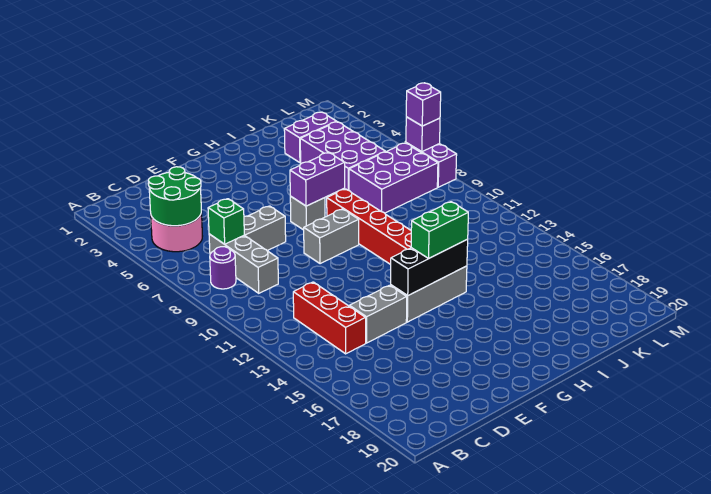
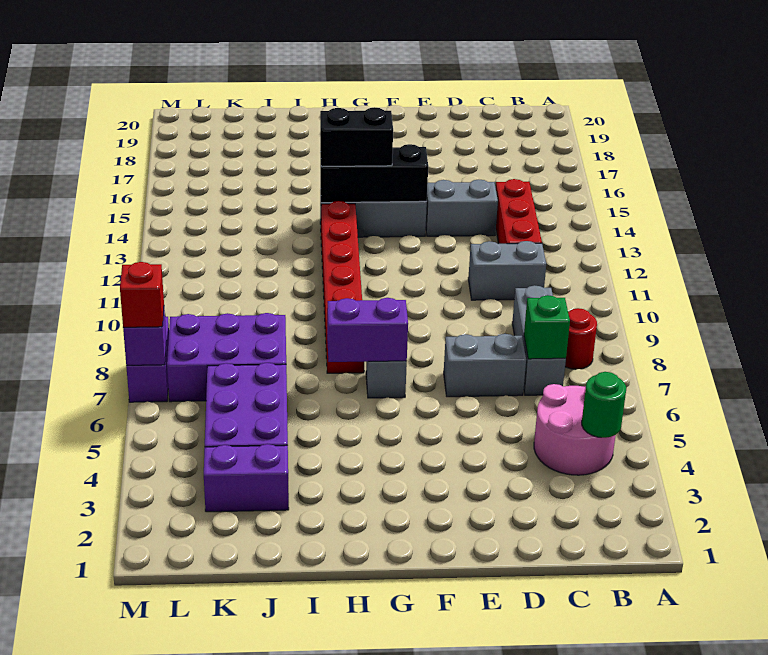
green round brick B4:C5 level 2 -> green round brick B4 level 2
purple round brick B8 level 1 -> red round brick B8 level 1
grey brick F9:G9 level 1 -> grey brick C11:D11 level 1
green brick G14:H14 level 3 -> black brick G14:H14 level 3
purple brick M7 level 3 -> red brick M7 level 3

